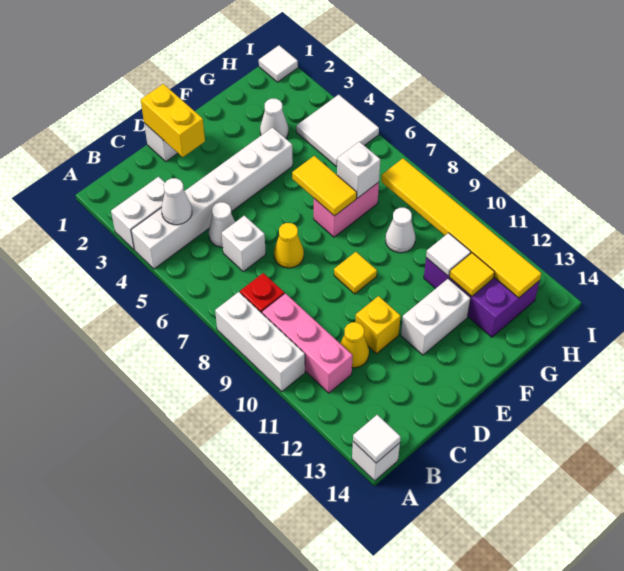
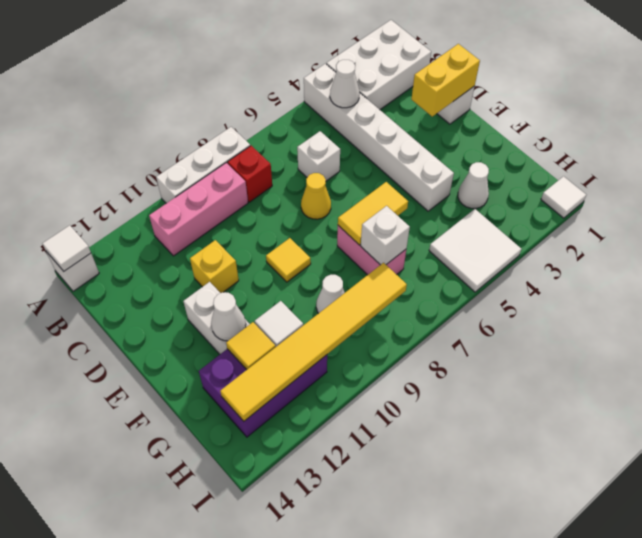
white brick A3:B3 level 1 -> white brick A1:B3 level 1
white cone C5 level 1 -> white cone F12 level 2
yellow cone C11 level 1 -> none

